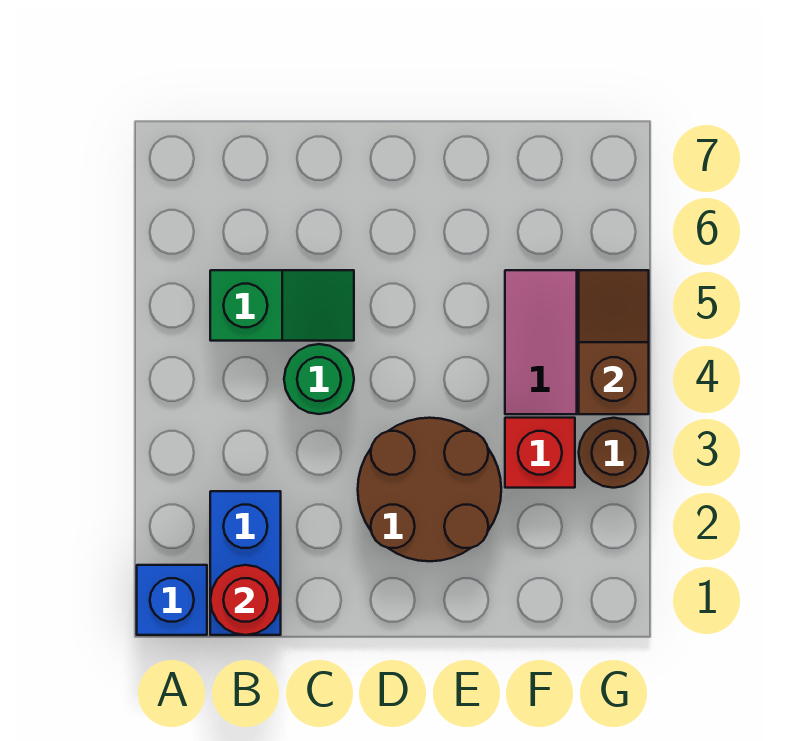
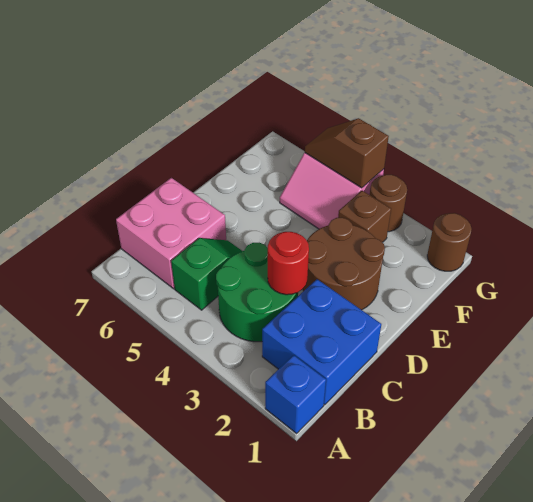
blue brick B1:B2 level 1 -> blue brick B1:C2 level 1
red round brick B1 level 2 -> red round brick C3 level 2
none -> pink brick B6:C7 level 1
green round brick C4 level 1 -> green round brick B3:C4 level 1
red brick F3 level 1 -> brown brick F3 level 1
none -> brown round brick G1 level 1

